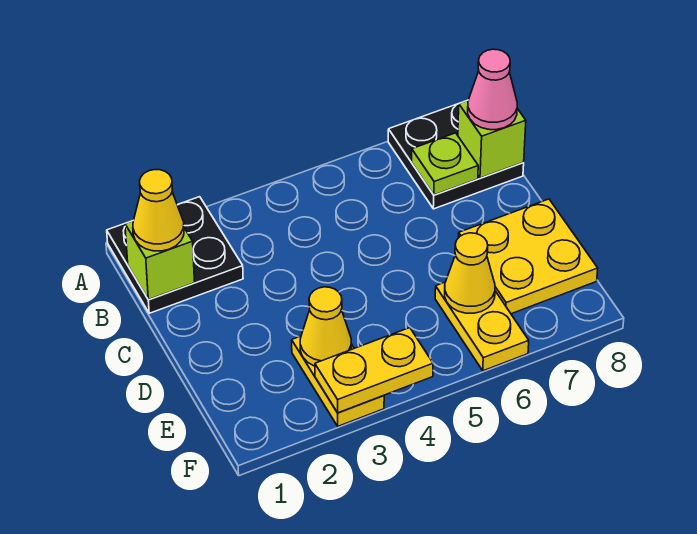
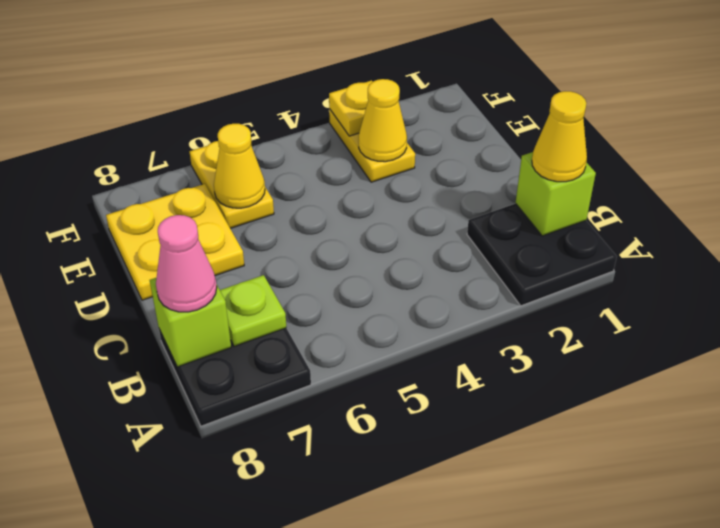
yellow plate F3:F4 level 2 -> yellow plate F3 level 2

